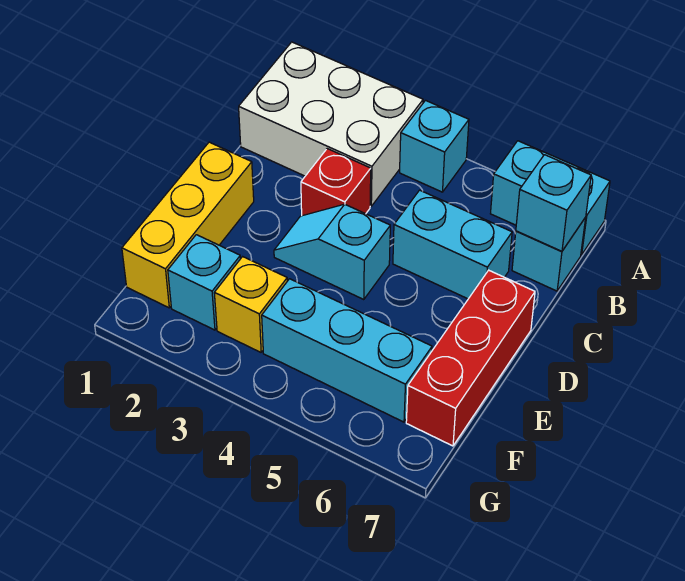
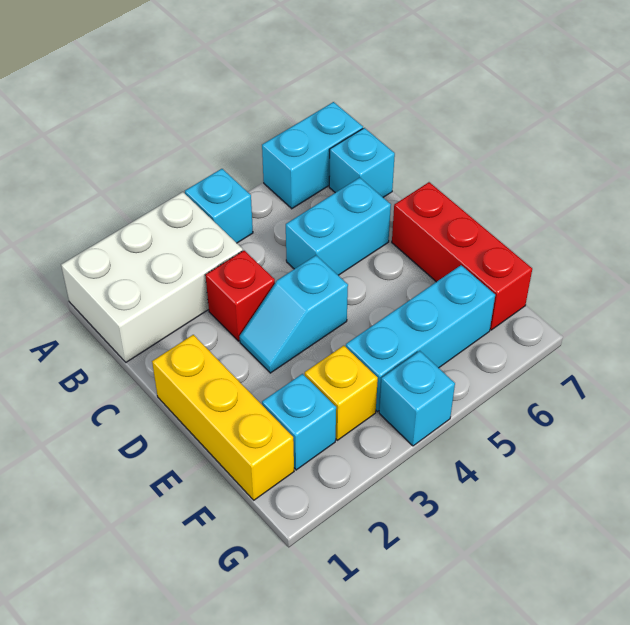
cyan brick B7 level 2 -> cyan brick G4 level 1

